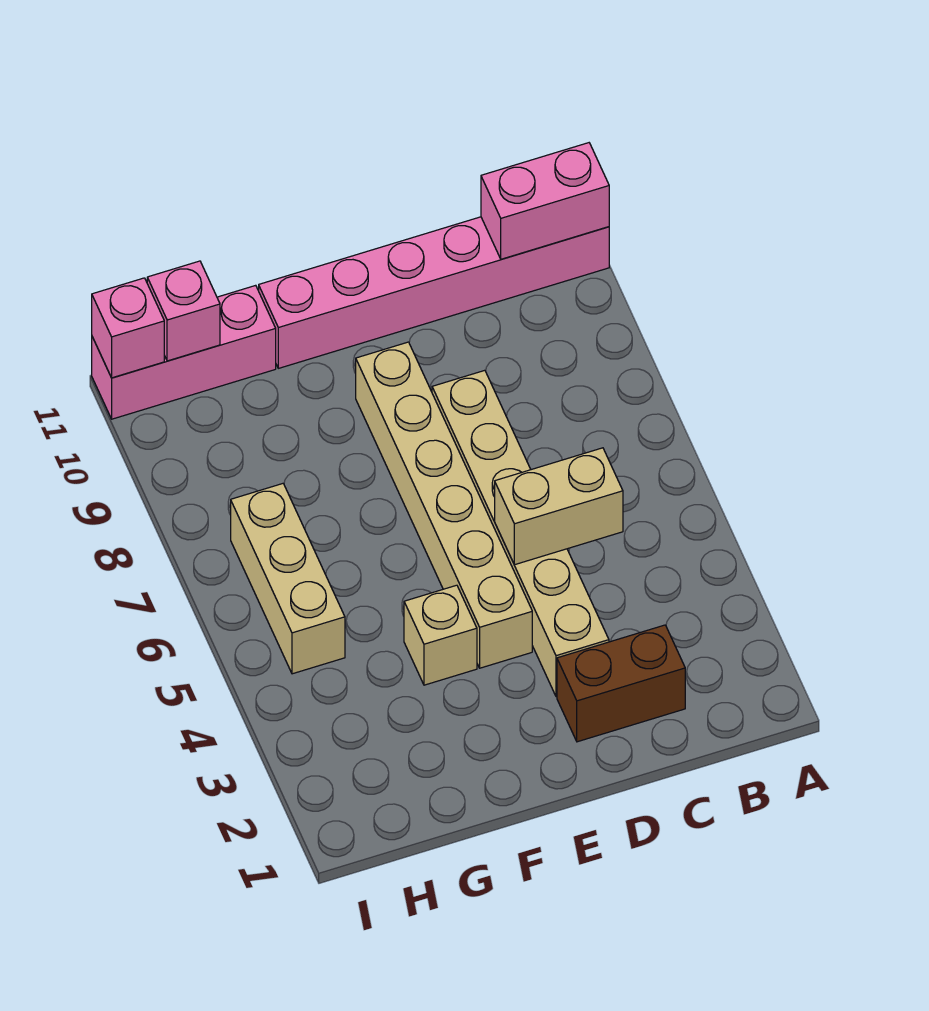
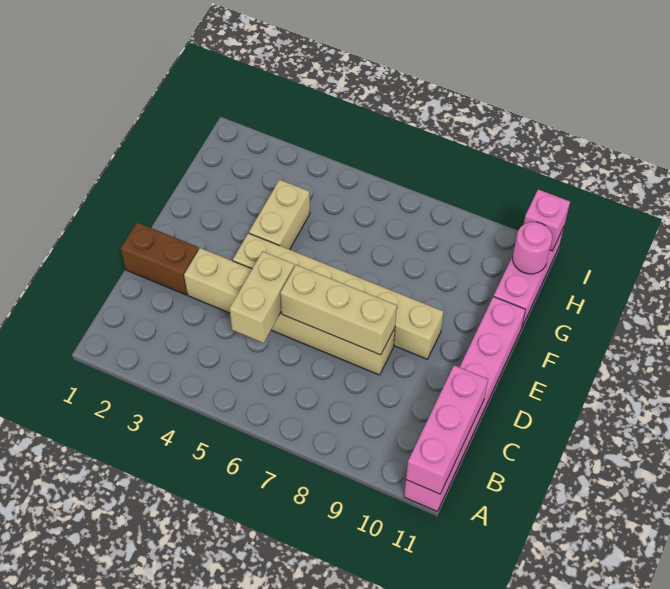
pink brick A11:B11 level 2 -> pink brick A11:C11 level 2
brown brick C2:D2 level 1 -> brown brick D1:D2 level 1
tan brick F4 level 1 -> tan brick F4:G4 level 1
tan brick H5:H7 level 1 -> tan brick D6:D8 level 2
pink brick H11 level 2 -> pink round brick H11 level 2

